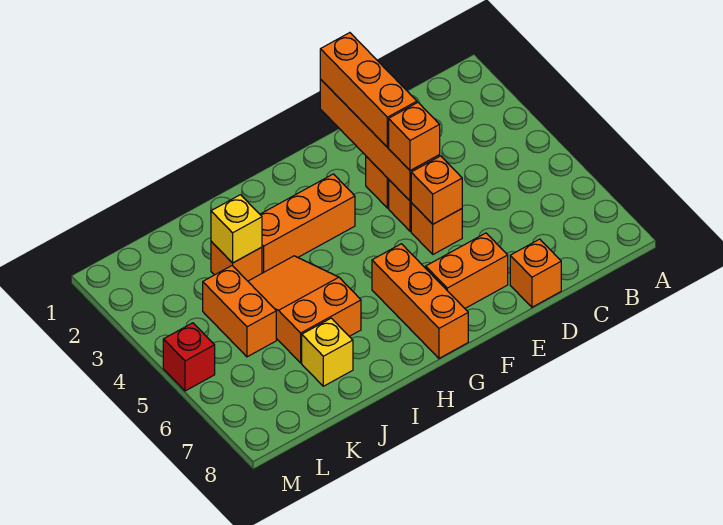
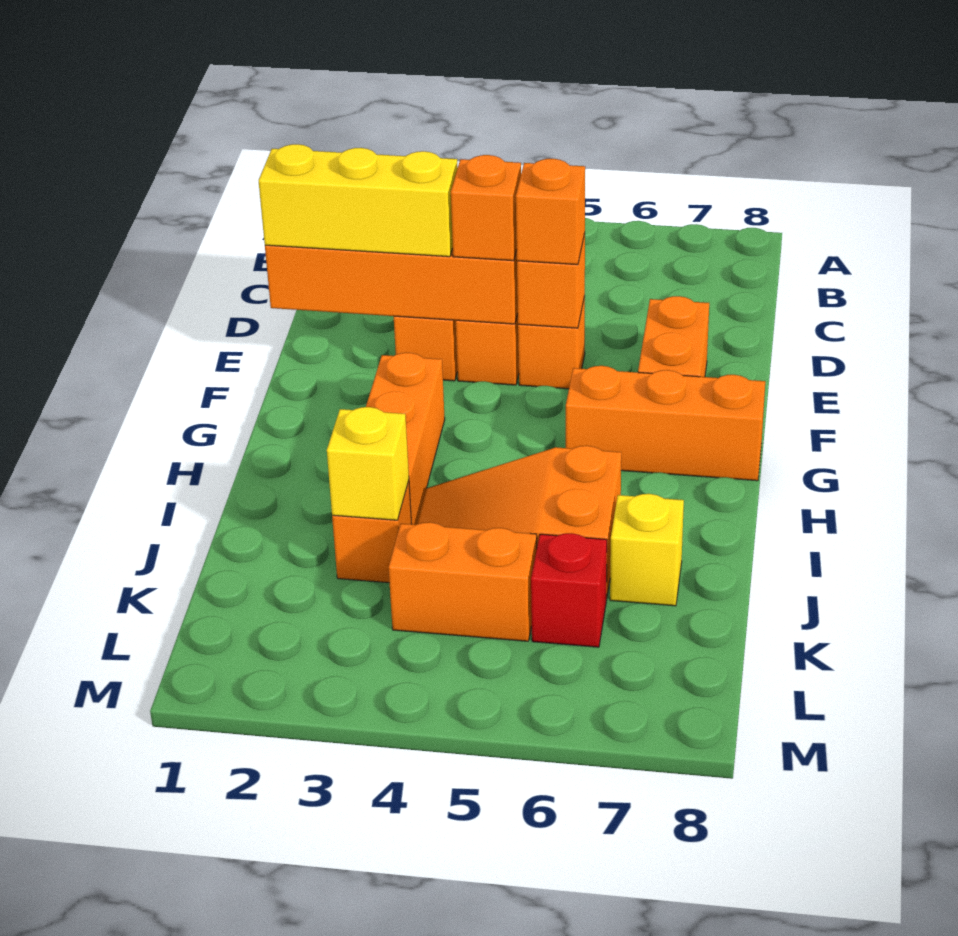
orange brick D8 level 1 -> orange brick E5 level 3
orange brick E1:E3 level 3 -> yellow brick E1:E3 level 3
red brick M5 level 1 -> red brick K6 level 1

